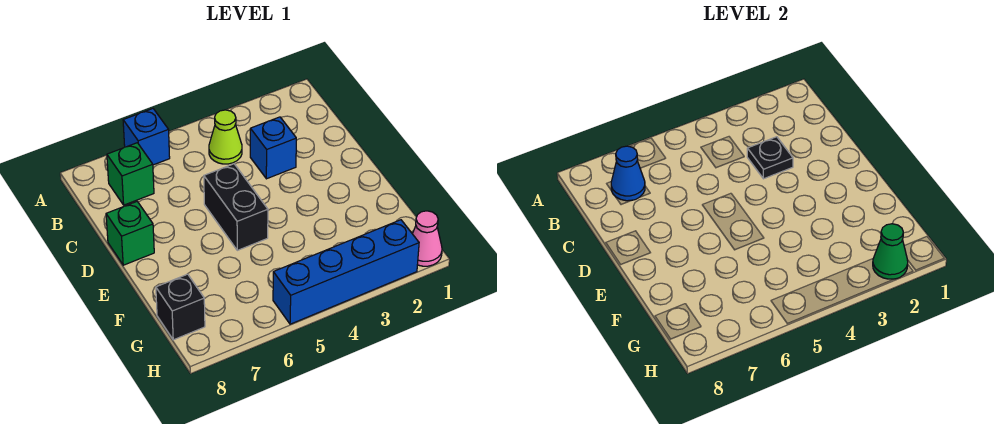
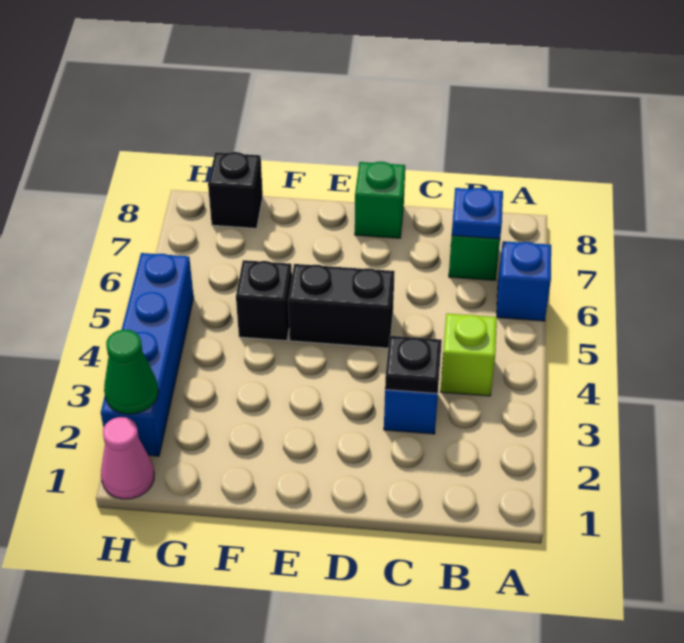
lime cone B4 level 1 -> lime brick B4 level 1
blue cone B7 level 2 -> blue plate B7 level 2
none -> black brick F5 level 1

